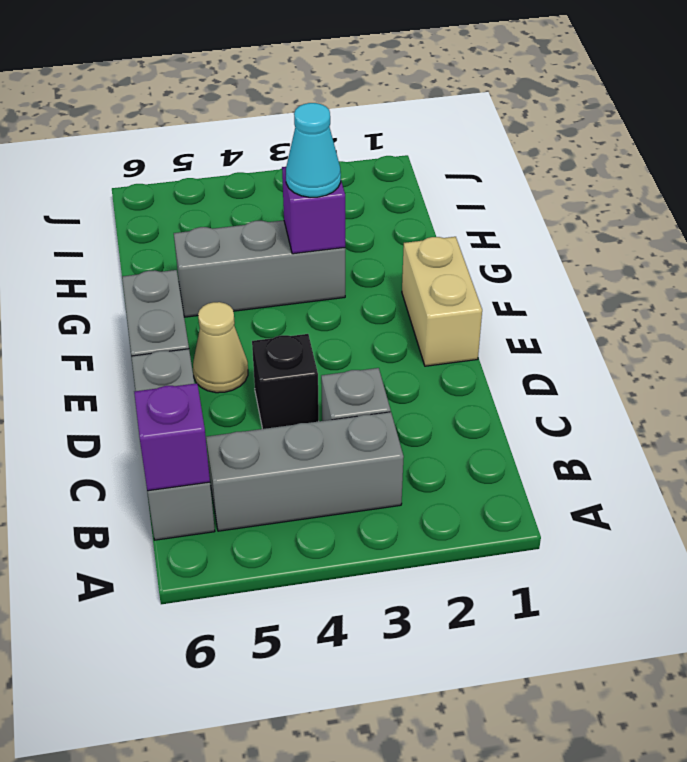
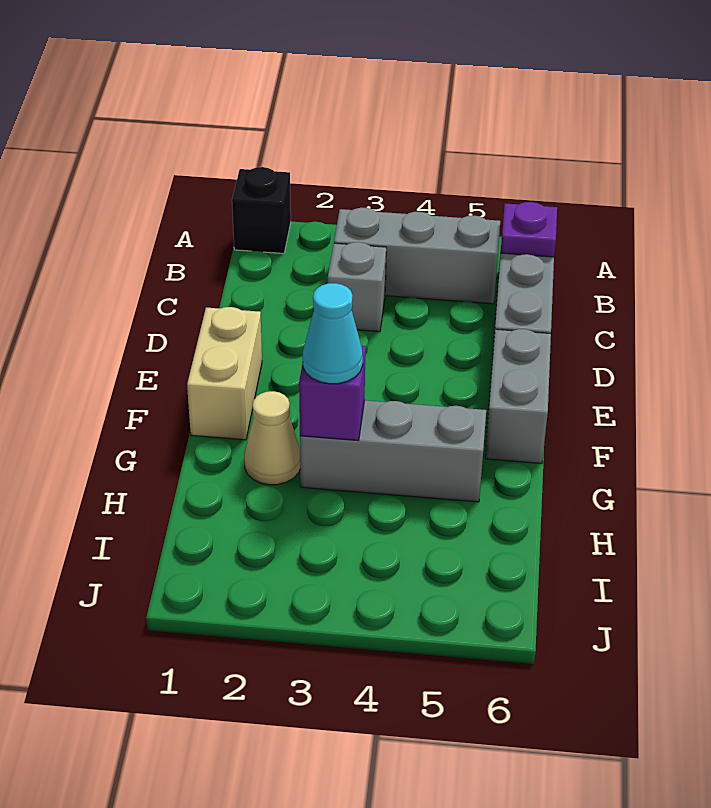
purple brick B6 level 2 -> purple plate B6 level 2
black brick D4 level 1 -> black brick A1 level 1
tan cone E5 level 1 -> tan cone G2 level 1

